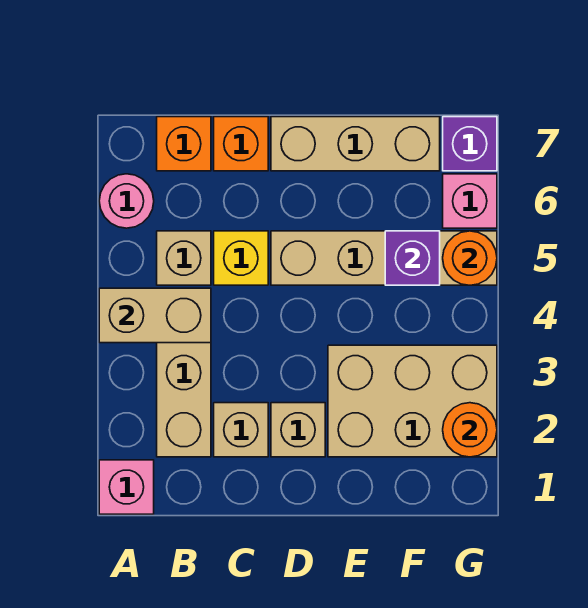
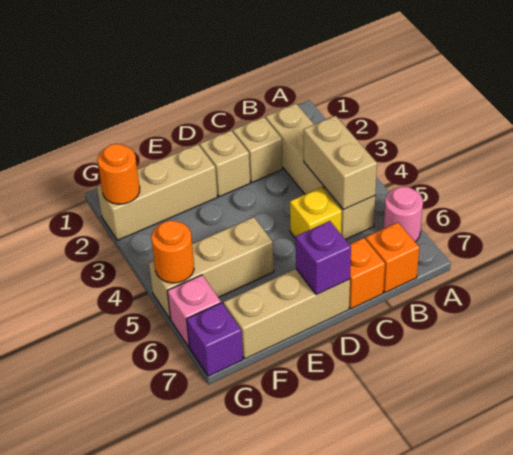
pink brick A1 level 1 -> none
tan brick A4:B4 level 2 -> tan brick B4:B5 level 2
tan brick D5:G5 level 1 -> tan brick E5:G5 level 1
tan brick E2:G3 level 1 -> tan brick E2:G2 level 1
purple brick F5 level 2 -> purple brick D7 level 2

